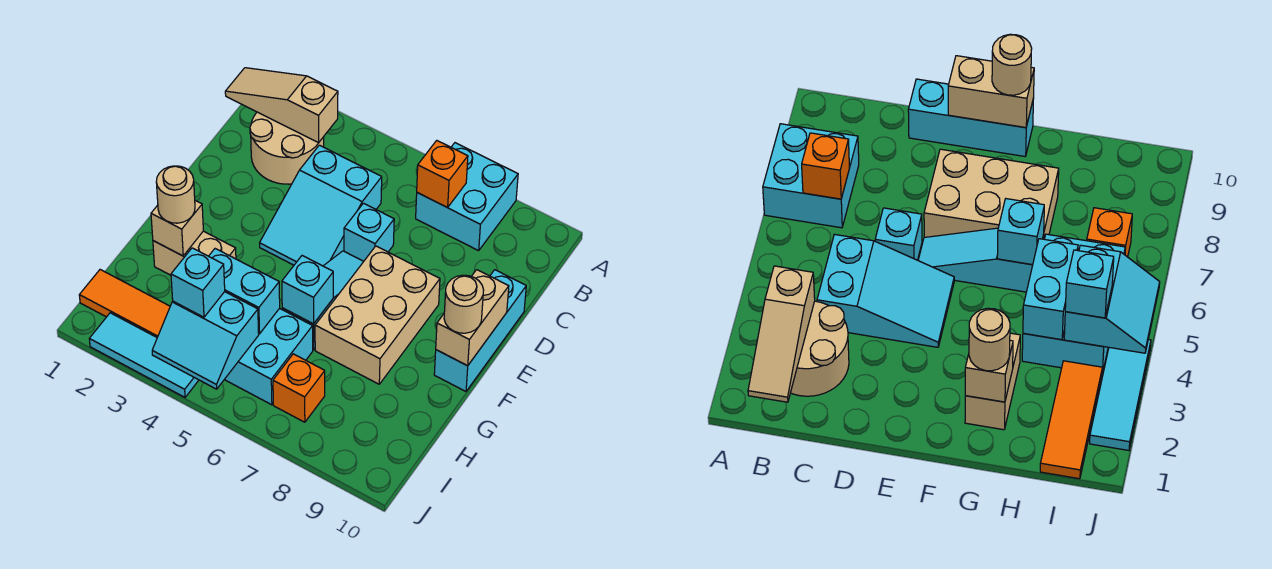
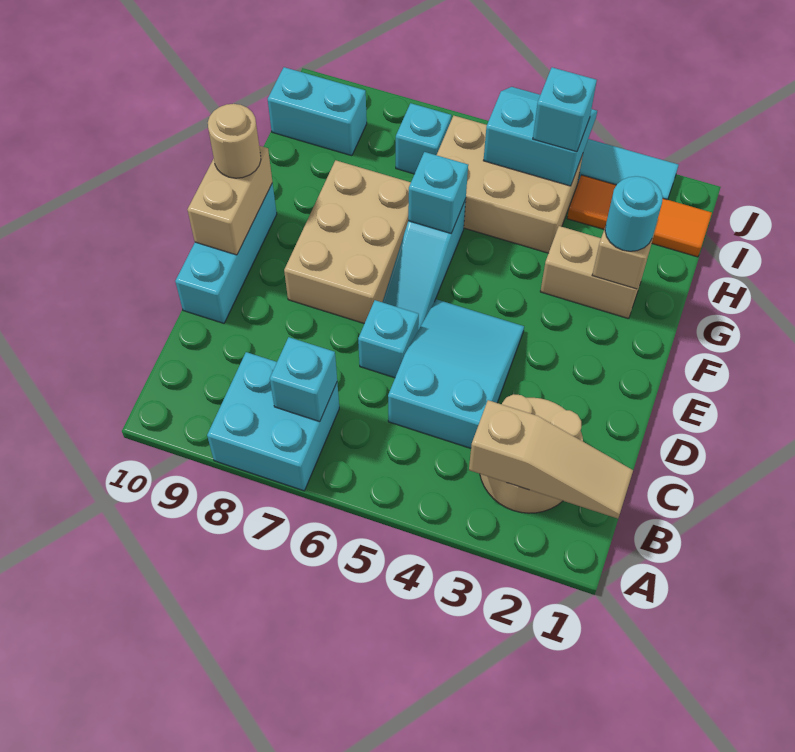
orange brick B7 level 2 -> cyan brick B7 level 2
tan round brick G2 level 3 -> cyan round brick G2 level 3
cyan brick H4:I6 level 1 -> tan brick H4:I6 level 1
cyan brick H4:H5 level 2 -> cyan brick I9:I10 level 1
orange brick I7 level 1 -> cyan brick I7 level 1

